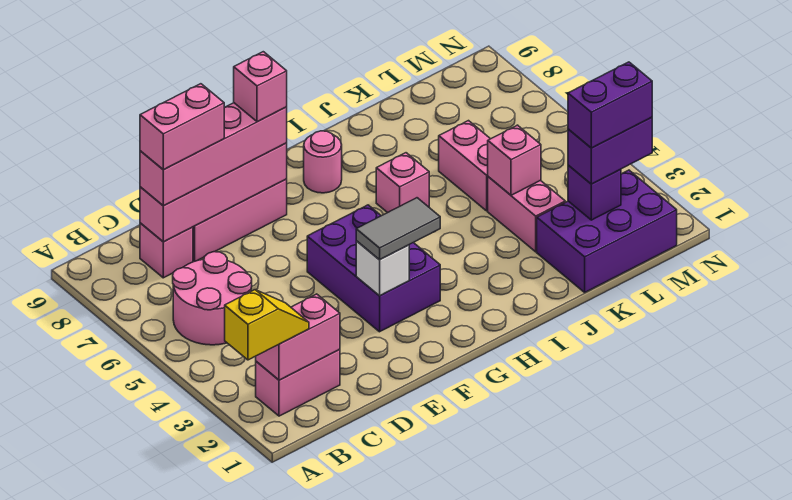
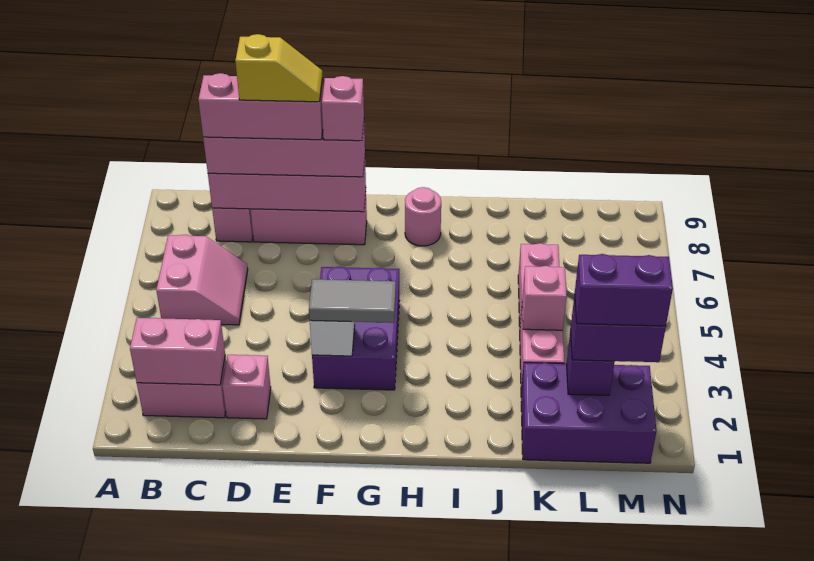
yellow slope A2:B2 level 3 top A -> yellow slope D8:E8 level 5 top D
pink round brick B5:C6 level 1 -> pink slope B5:C6 level 1 top B
pink brick C8:D8 level 4 -> pink brick C8:E8 level 4
pink brick I6 level 1 -> pink brick D2 level 1

